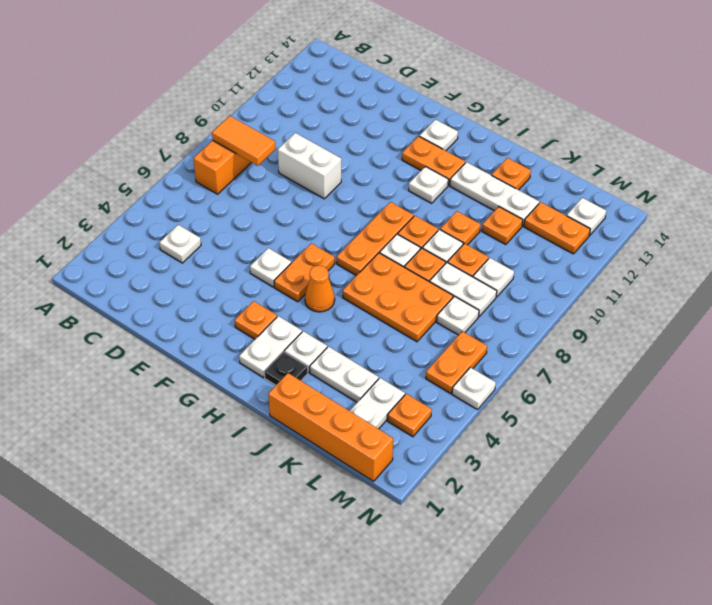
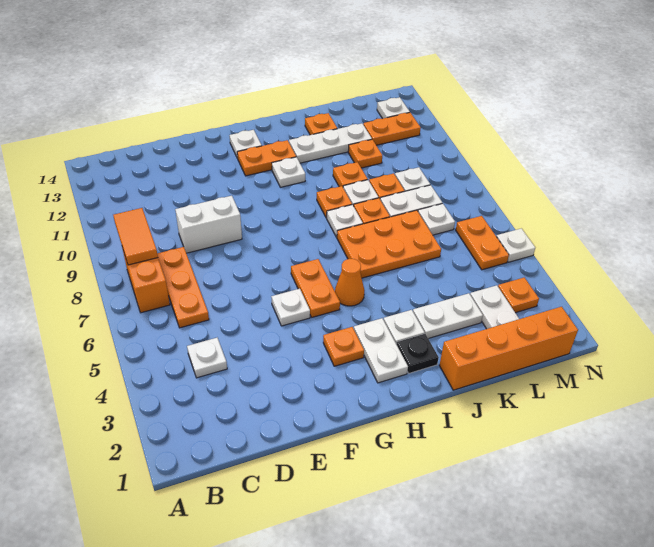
orange tile B8:C8 level 2 -> orange tile B8:B9 level 2
orange plate H7:H9 level 1 -> orange plate C6:C8 level 1

